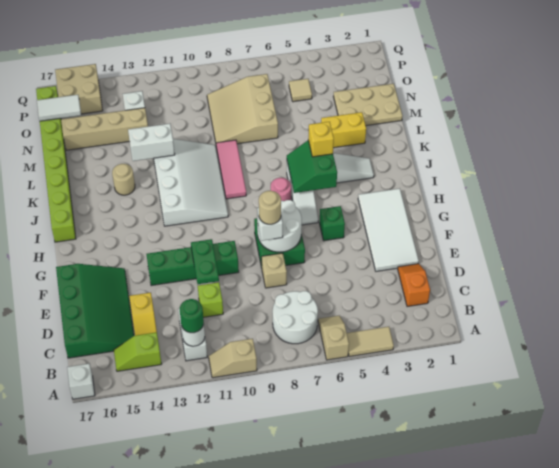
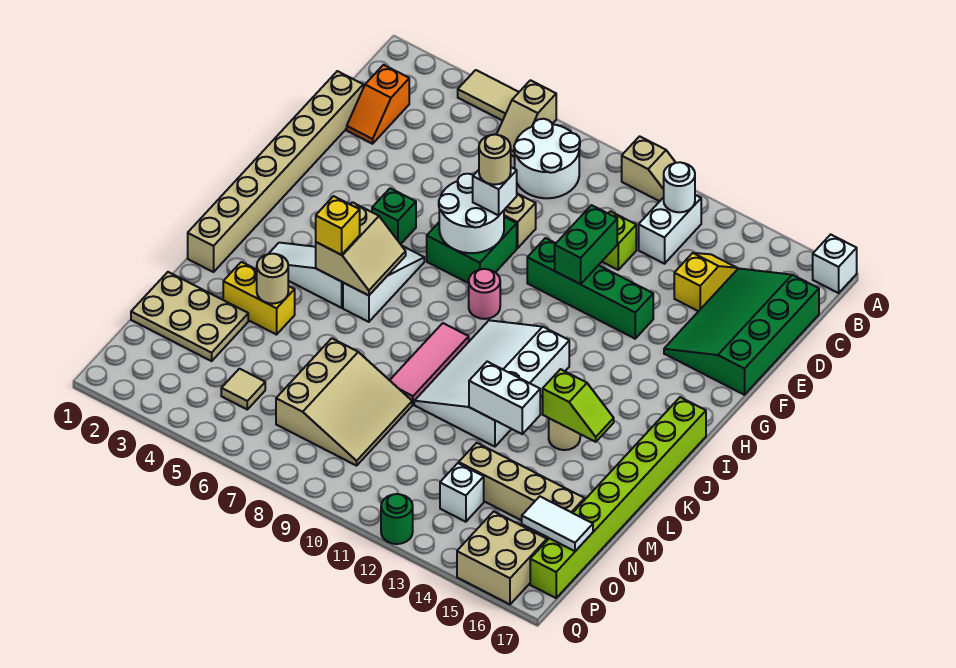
green round brick B12 level 3 -> green round brick Q12 level 1
lime slope B14:B15 level 1 top 14 -> lime slope K14:K15 level 2 top 14
none -> tan brick D1:K1 level 1
white tile E2:H3 level 1 -> none
green plate E11:F11 level 2 -> green brick E11:F11 level 2
green slope I5:J6 level 2 top 5 -> tan slope I5:J6 level 2 top 5
pink round brick I7 level 1 -> pink round brick H9 level 1
none -> tan round brick L4 level 2

